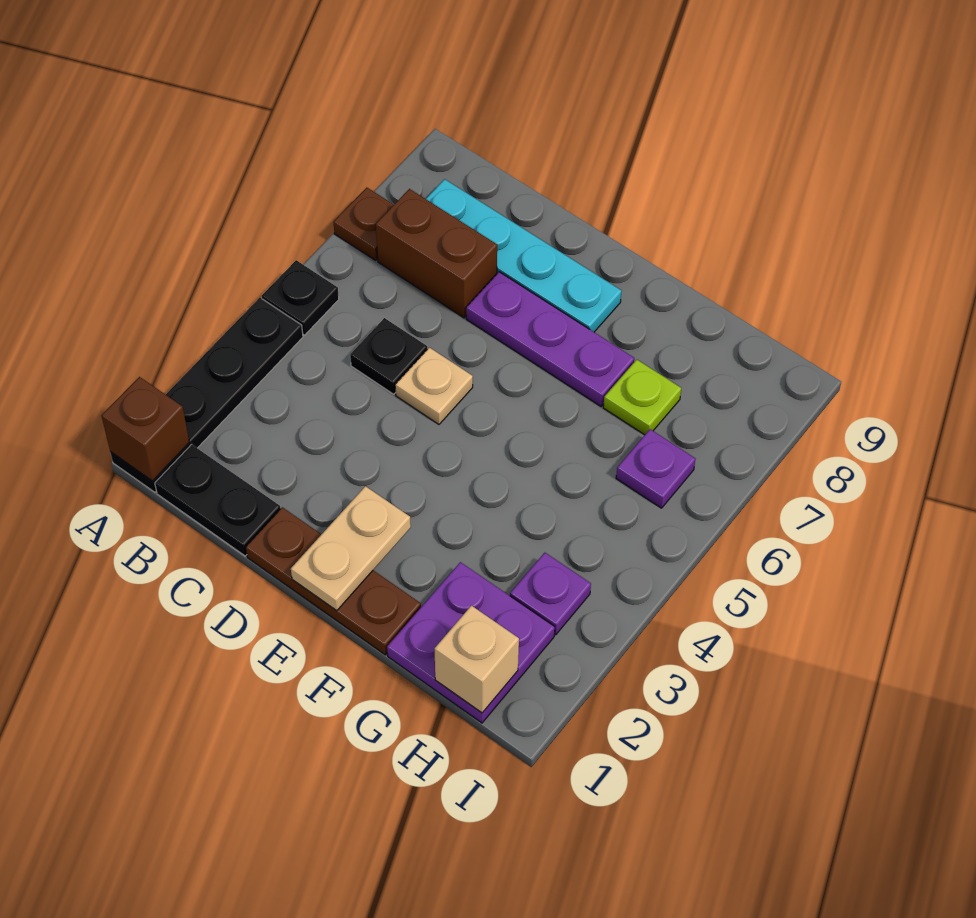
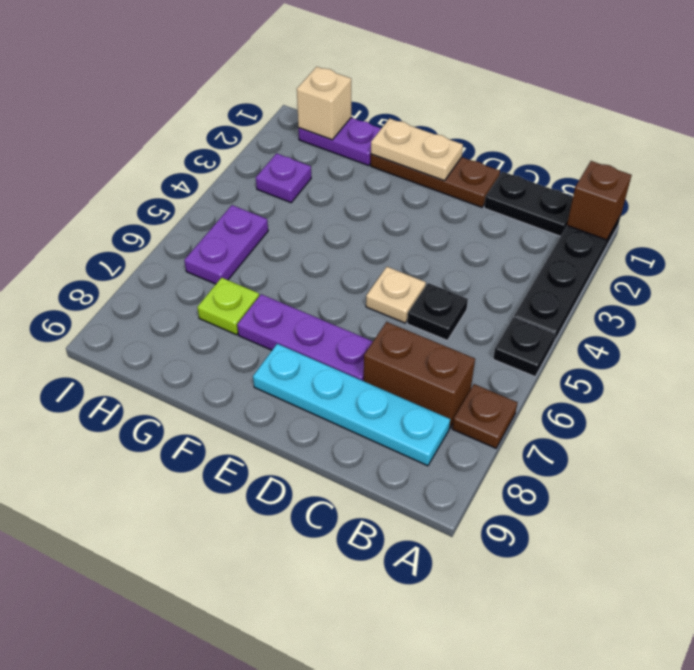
tan plate E1:E2 level 2 -> tan plate E1:F1 level 2
purple plate G1:H2 level 1 -> purple plate G1:H1 level 1
purple plate H6 level 1 -> purple plate H5:H6 level 1

